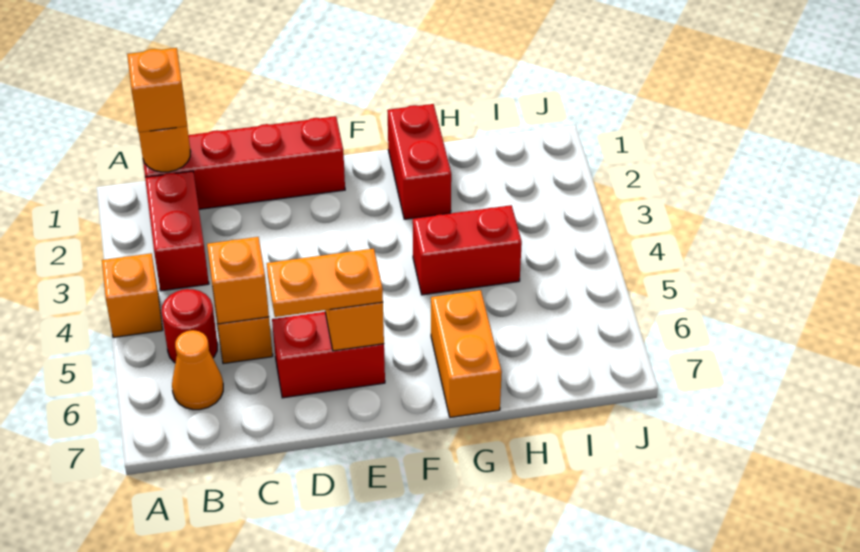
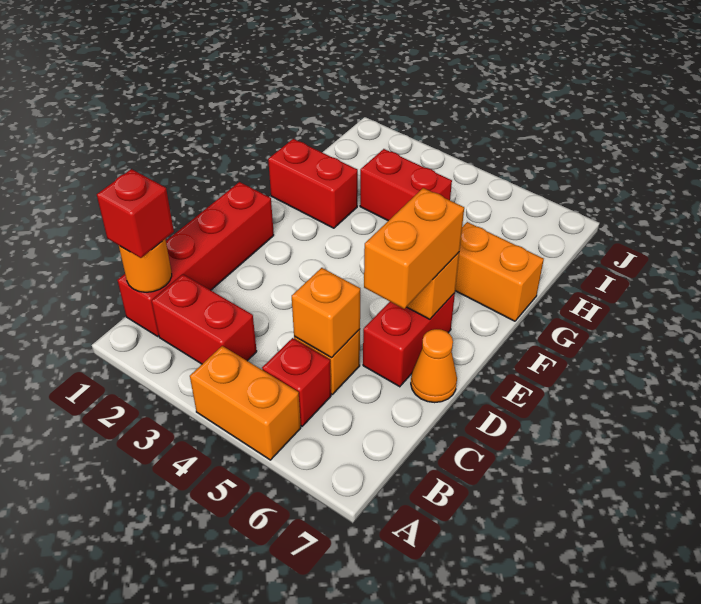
orange brick A4 level 1 -> orange brick A4:A5 level 1
orange brick B1 level 3 -> red brick B1 level 3
red round brick B5 level 1 -> red brick B5 level 1
orange cone B6 level 1 -> orange cone D7 level 1
orange plate D6:E6 level 3 -> orange brick D6:E6 level 3
red brick G4:H4 level 1 -> red brick H3:H4 level 1

